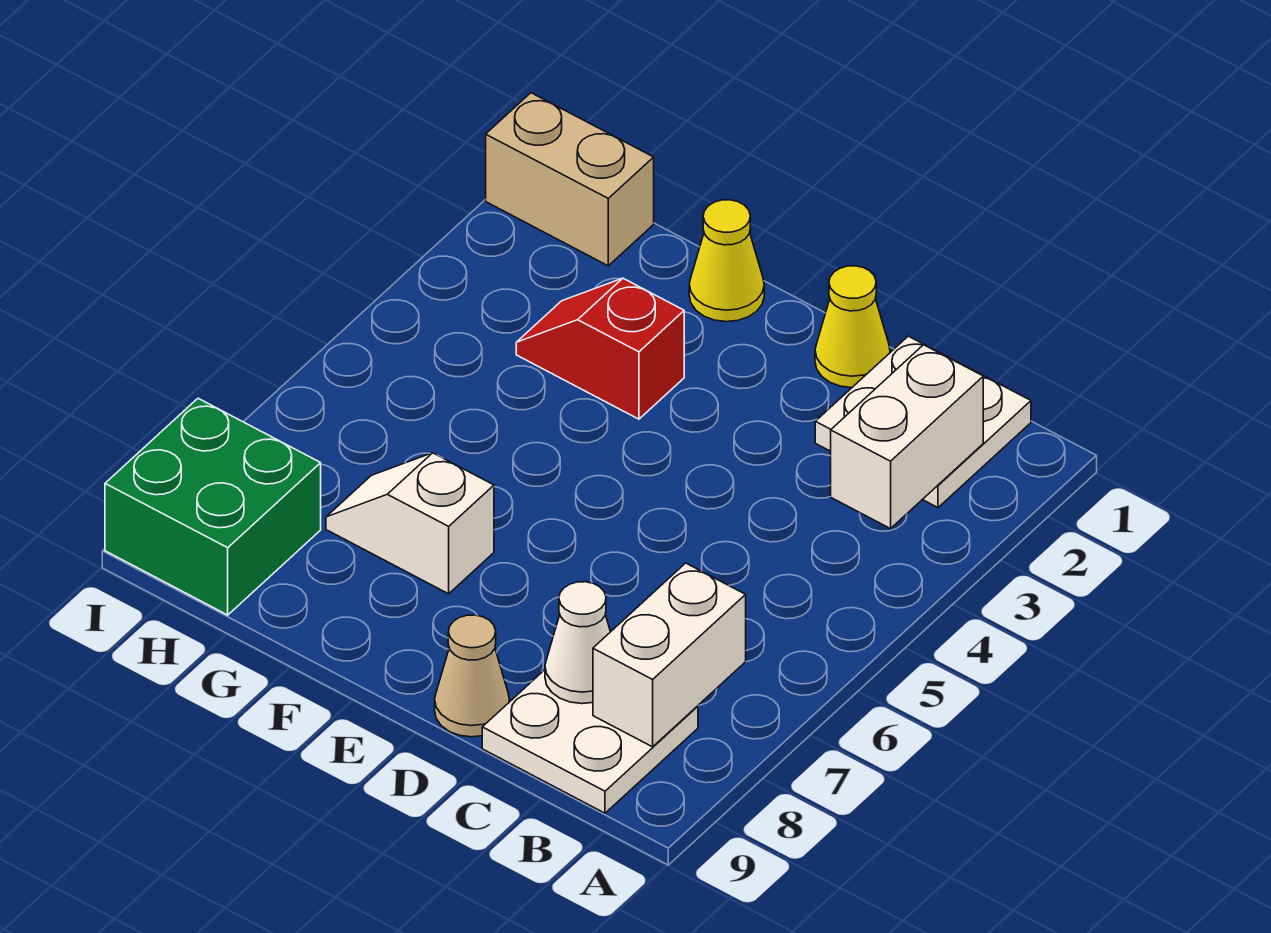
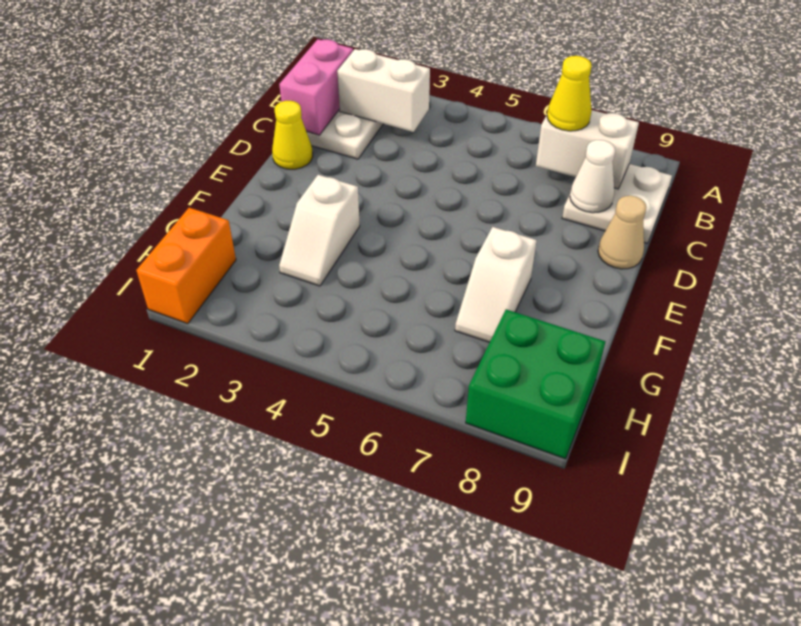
none -> pink brick B1:C1 level 2
yellow cone F1 level 1 -> yellow cone B7 level 3
red slope F3:G3 level 1 top F -> white slope F3:G3 level 1 top F
tan brick H1:I1 level 1 -> orange brick H1:I1 level 1

